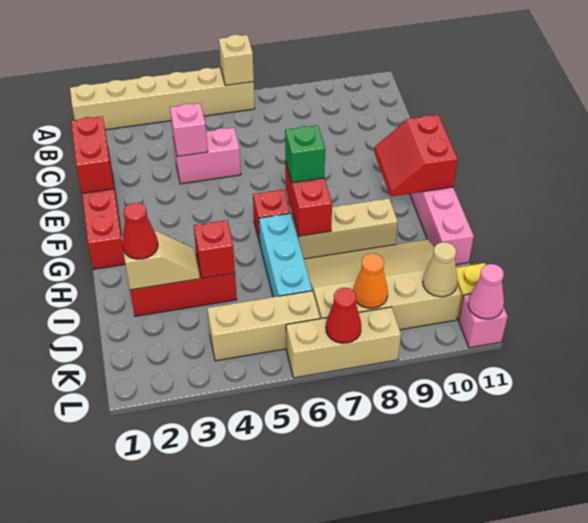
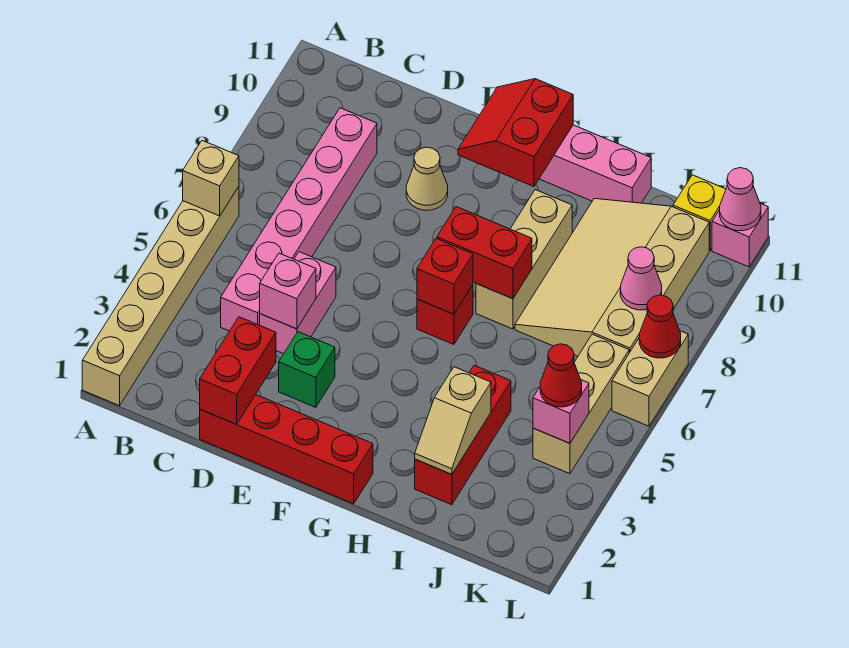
none -> pink brick C4:C9 level 1
red brick D1:E1 level 2 -> red brick D1:D2 level 2
red slope F10:G11 level 2 top 11 -> red slope F10:G11 level 2 top G
green brick G7 level 3 -> green brick E3 level 1
cyan brick H6:J6 level 1 -> none
tan slope I2:I3 level 2 top 2 -> tan slope I2:I3 level 2 top 3
red cone I2 level 3 -> red cone K4 level 3
red brick I4 level 2 -> red brick G6 level 2
none -> pink brick K4 level 2
orange cone K8 level 2 -> pink cone K8 level 2
tan cone K10 level 2 -> tan cone E9 level 1
tan brick L6:L8 level 1 -> tan brick L6:L7 level 1

